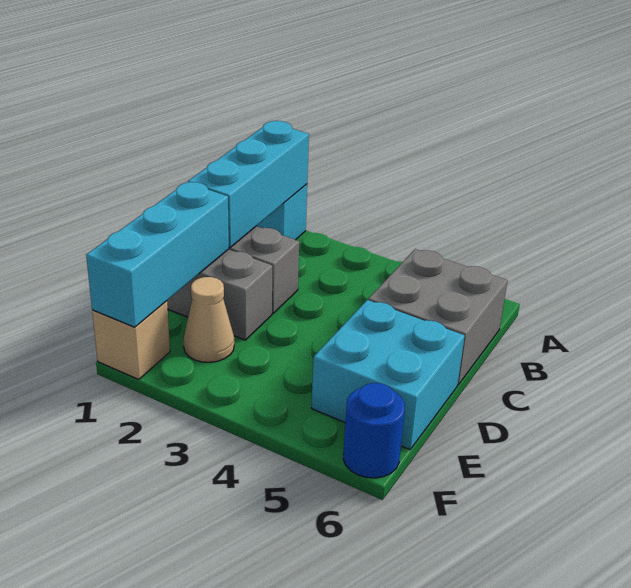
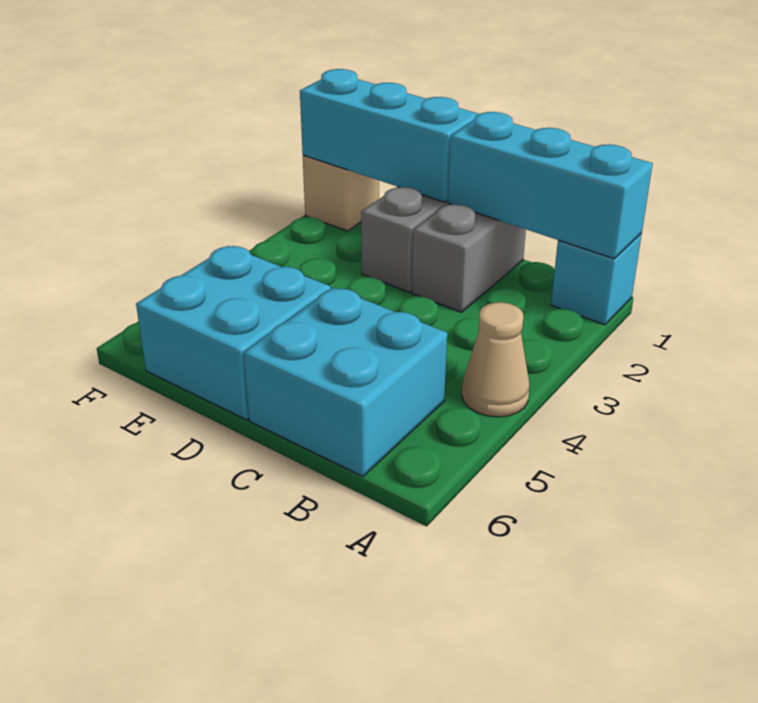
grey brick B5:C6 level 1 -> cyan brick B5:C6 level 1
tan cone E2 level 1 -> tan cone A4 level 1
blue round brick F6 level 1 -> none

